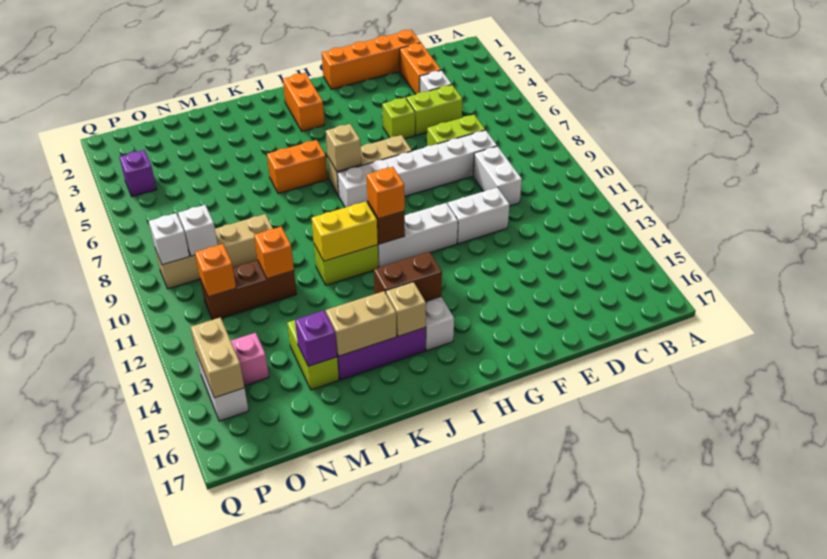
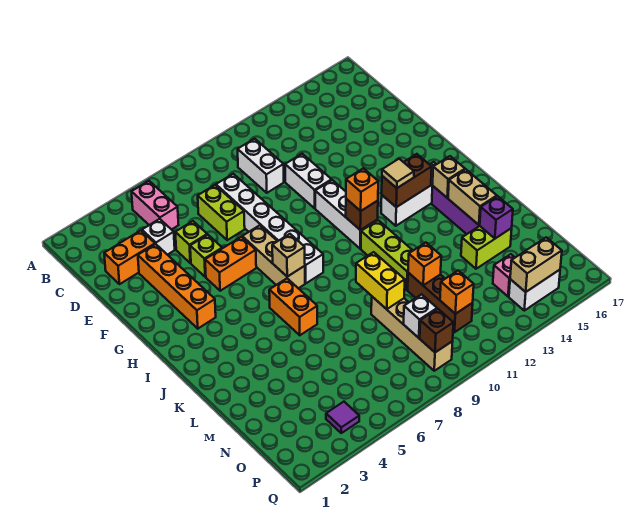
none -> pink brick B5:C5 level 1
orange brick D1:G1 level 1 -> orange brick E3:H3 level 1
lime brick D5:E5 level 1 -> lime brick E5 level 1
white brick D9:D10 level 1 -> white brick C10:D10 level 1
orange brick I2:I3 level 1 -> orange brick G5:G6 level 1
none -> tan tile I13 level 3
brown brick I14:J14 level 2 -> brown brick I13:I14 level 2
lime brick J11:K11 level 1 -> lime brick J11:L11 level 1
yellow brick J11:K11 level 2 -> yellow brick L9:M9 level 2
purple brick P4 level 1 -> purple tile P4 level 1
white brick P9 level 2 -> brown brick P9 level 2

